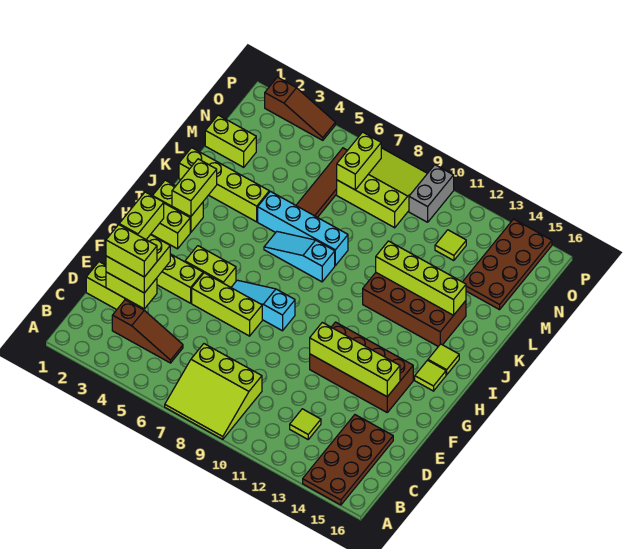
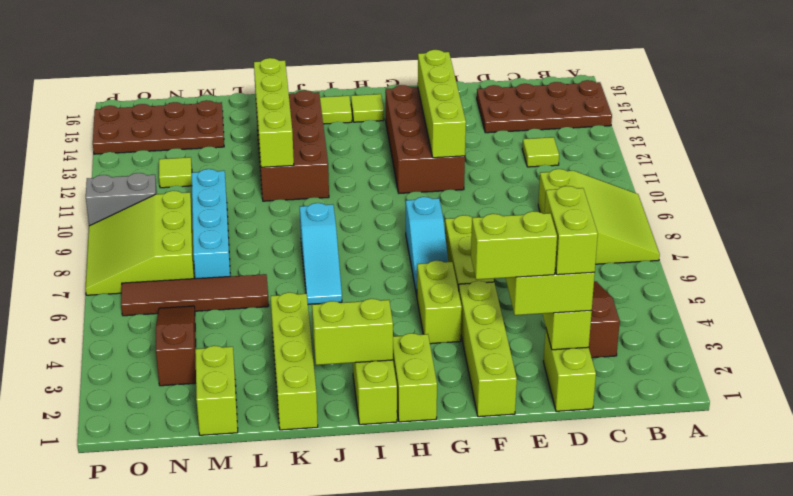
cyan brick K5:K8 level 1 -> cyan brick M7:M10 level 1
lime brick N7:O7 level 2 -> none
brown slope P2:P4 level 1 top 2 -> brown slope N3:N5 level 1 top 3

